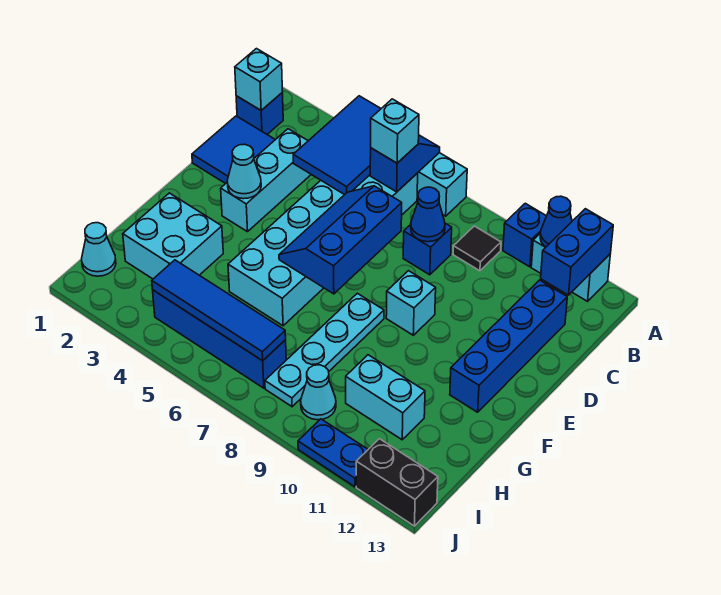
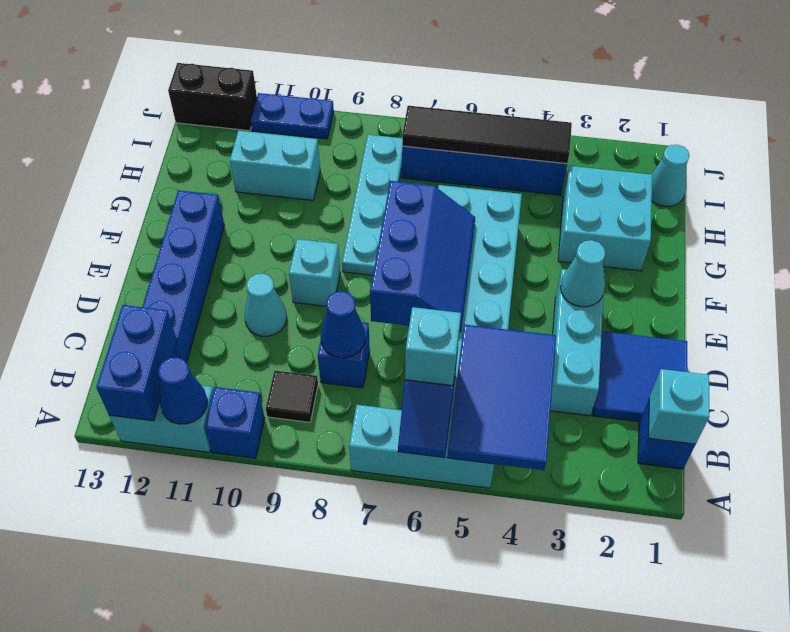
blue tile I4:I7 level 2 -> black tile I4:I7 level 2
cyan cone I9 level 1 -> cyan cone D10 level 1

